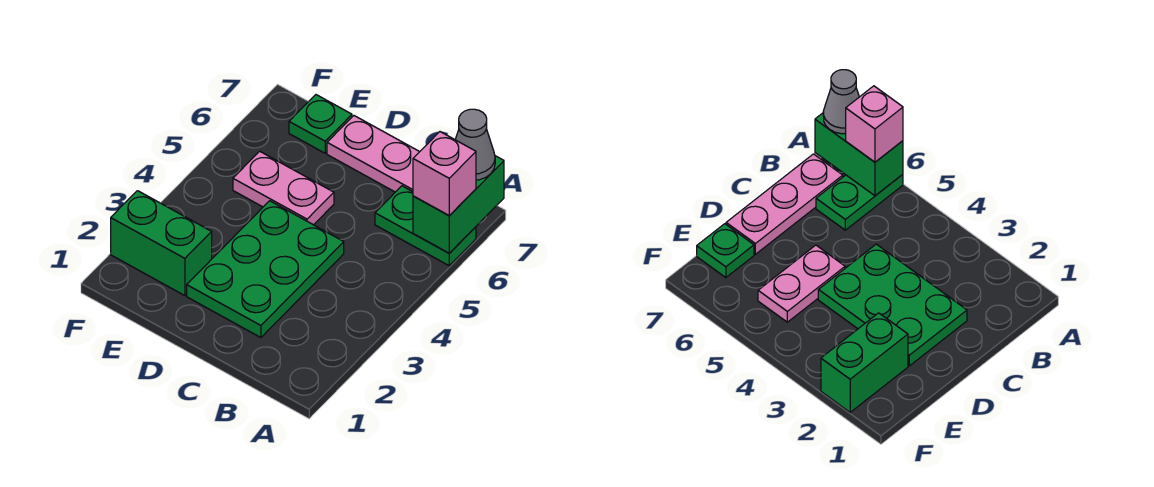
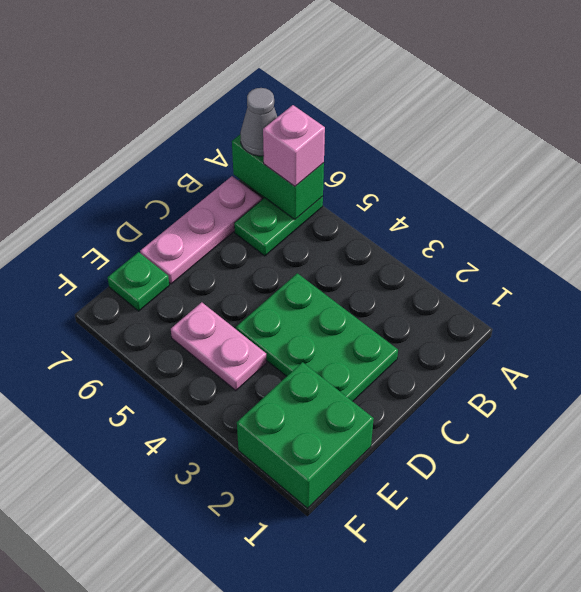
pink plate D5:E5 level 1 -> pink plate E4:E5 level 1
green brick E2:F2 level 1 -> green brick E1:F2 level 1

